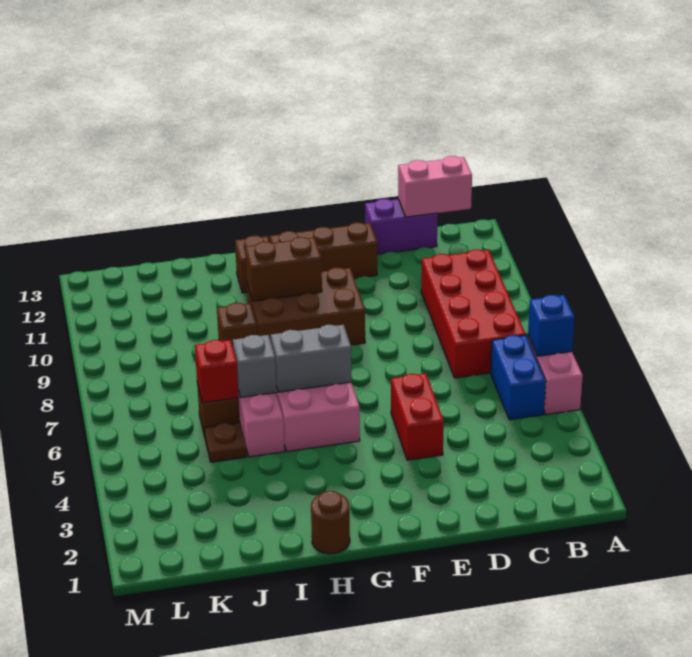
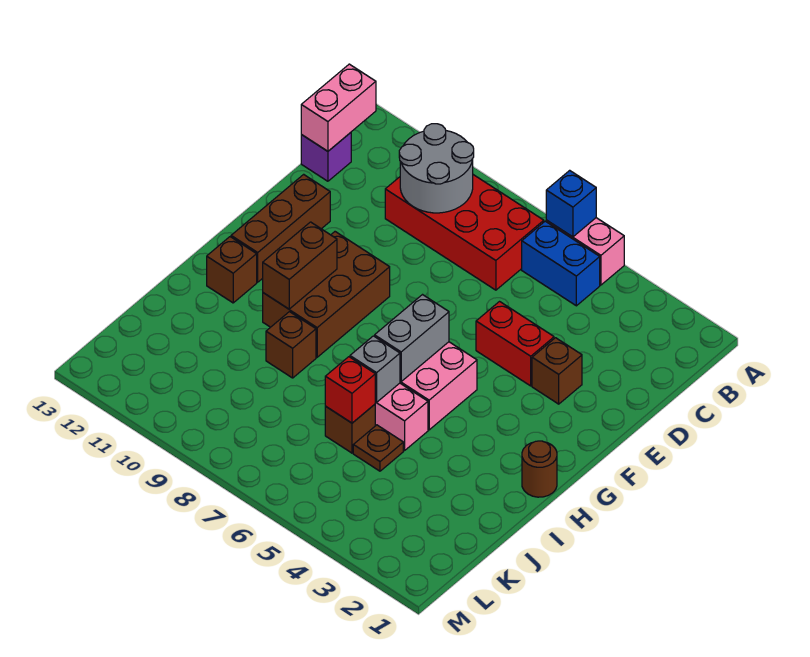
none -> grey round brick B9:C10 level 2
purple brick C13:D13 level 1 -> purple brick C13 level 1
none -> brown brick E3 level 1

